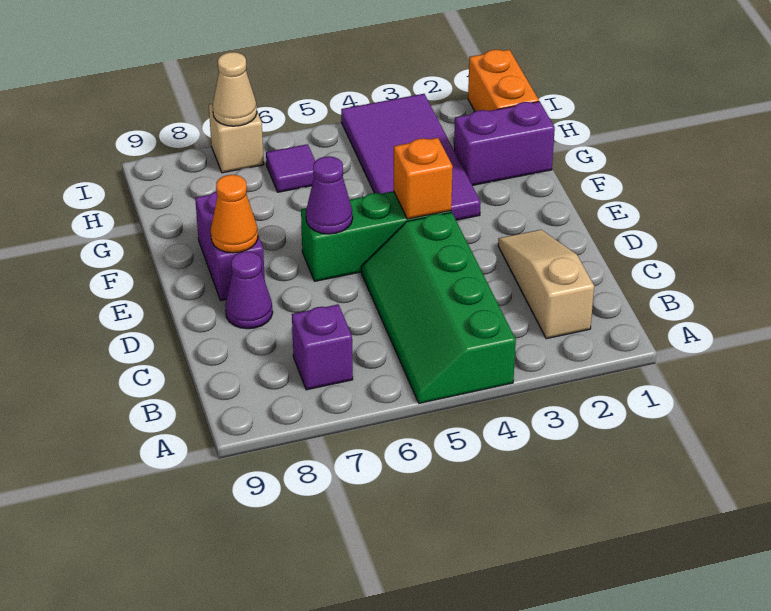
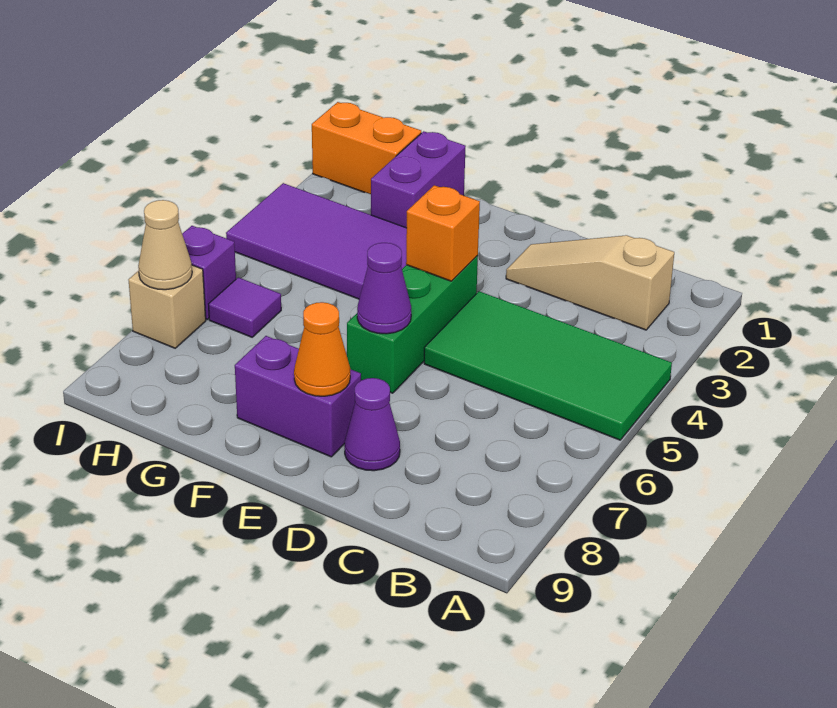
green slope A4:D5 level 1 top 4 -> green tile A4:D5 level 1
purple brick B7 level 1 -> purple brick I6 level 1

